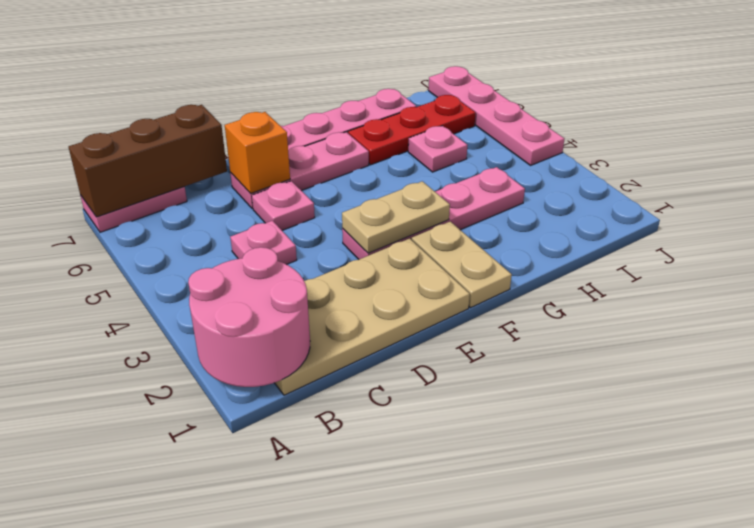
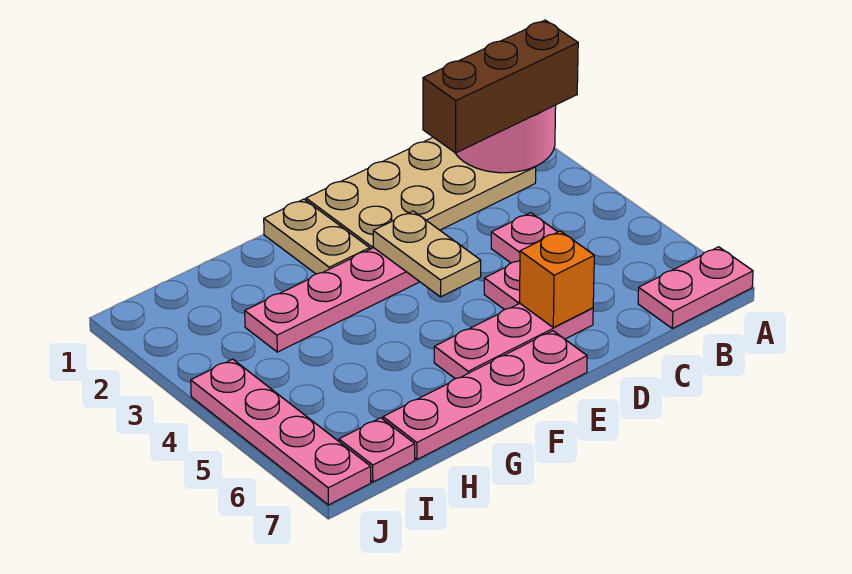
brown brick A7:C7 level 2 -> brown brick A2:C2 level 3
tan plate E3:F3 level 2 -> tan plate E3:E4 level 2
red plate G6:I6 level 1 -> none
pink plate H5 level 1 -> pink plate I7 level 1

